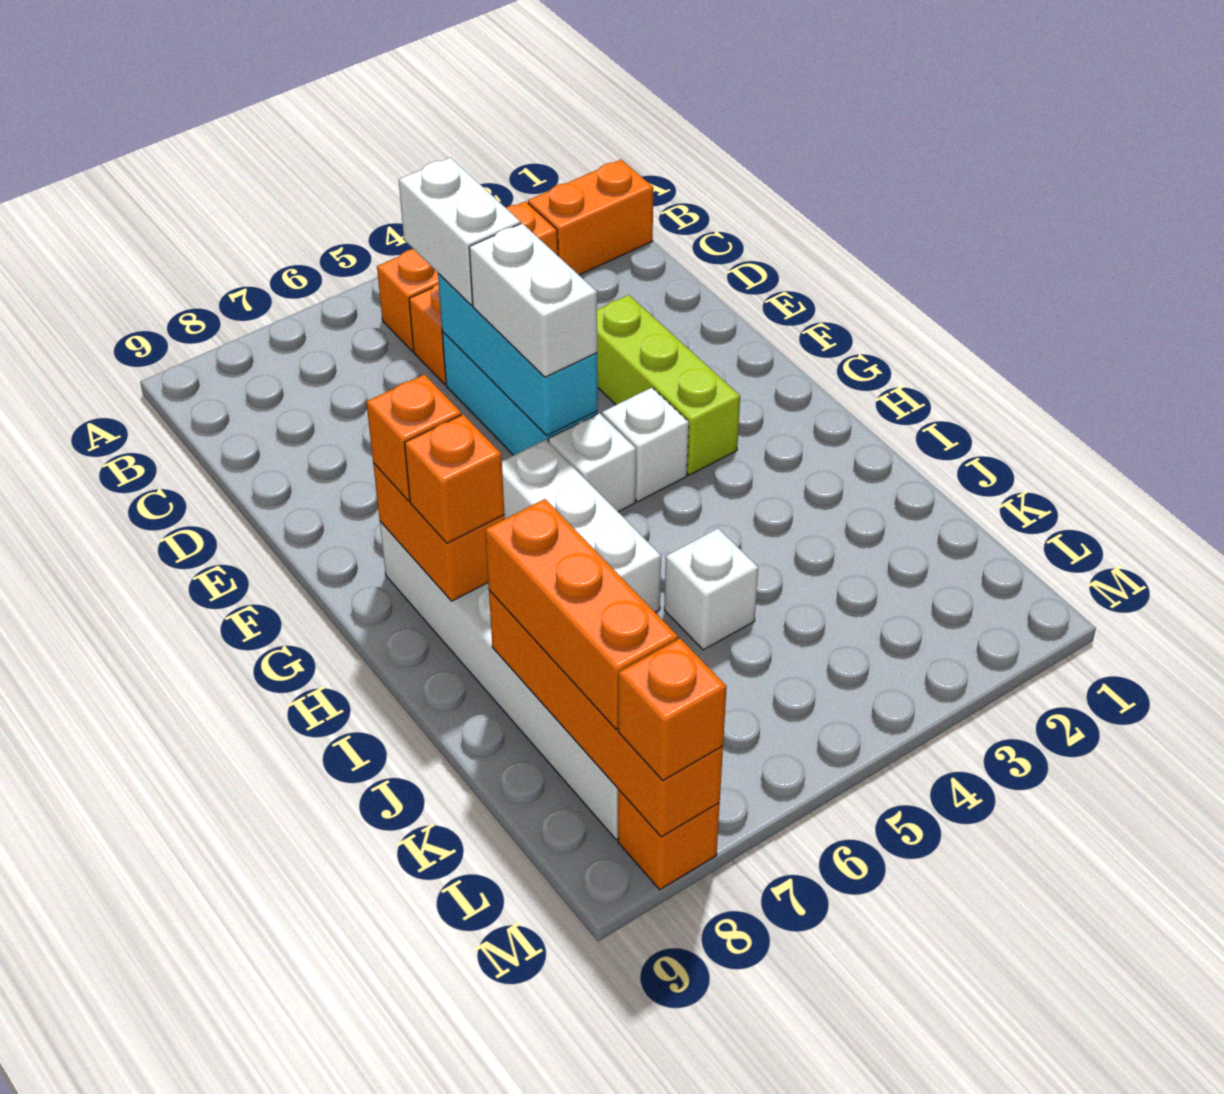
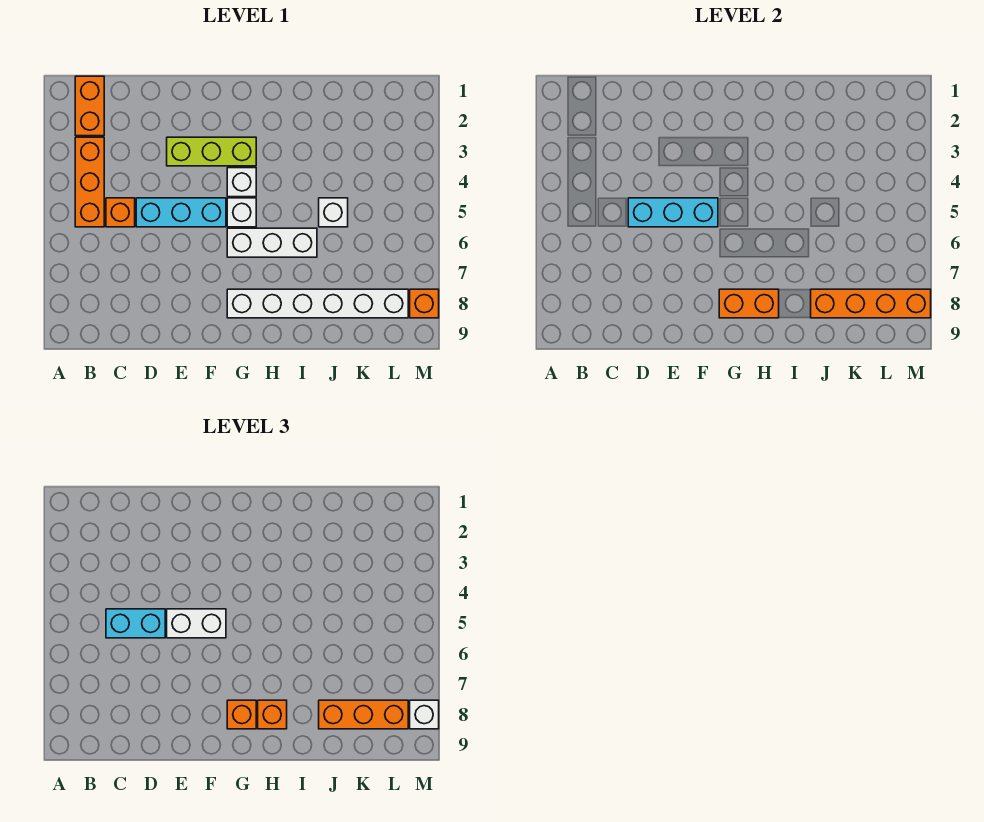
white brick C5:D5 level 3 -> cyan brick C5:D5 level 3
orange brick M8 level 3 -> white brick M8 level 3

